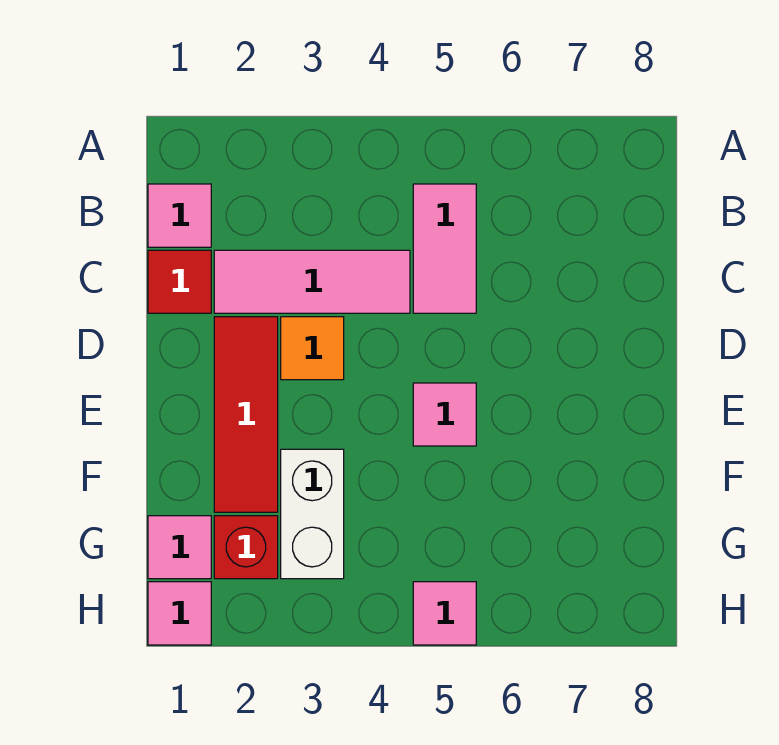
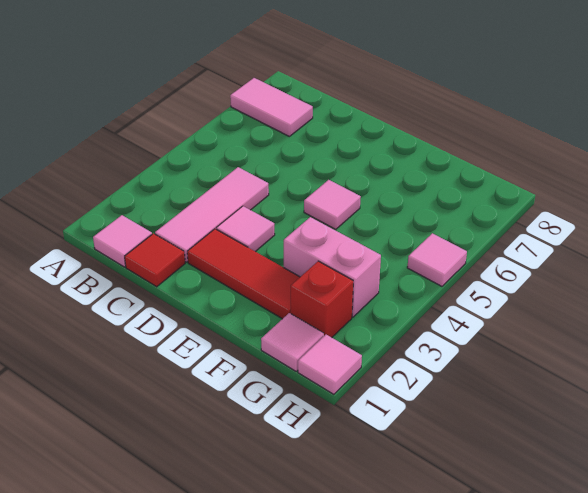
pink tile B5:C5 level 1 -> pink tile A7:B7 level 1
orange tile D3 level 1 -> pink tile D3 level 1
white brick F3:G3 level 1 -> pink brick F3:G3 level 1

